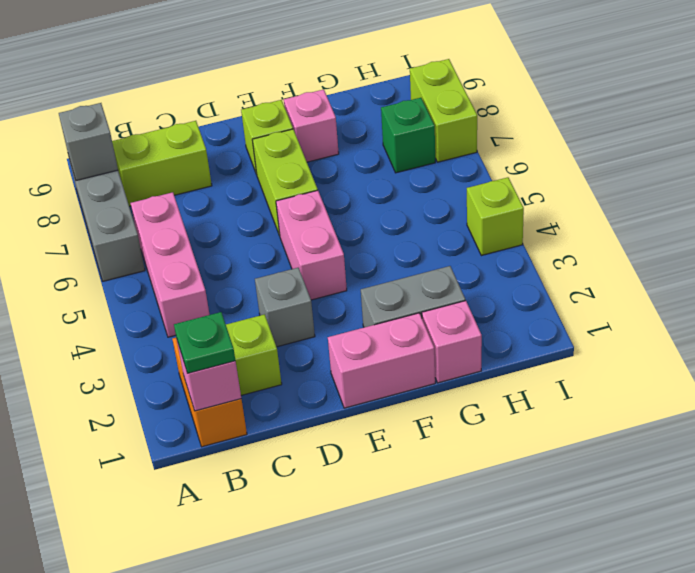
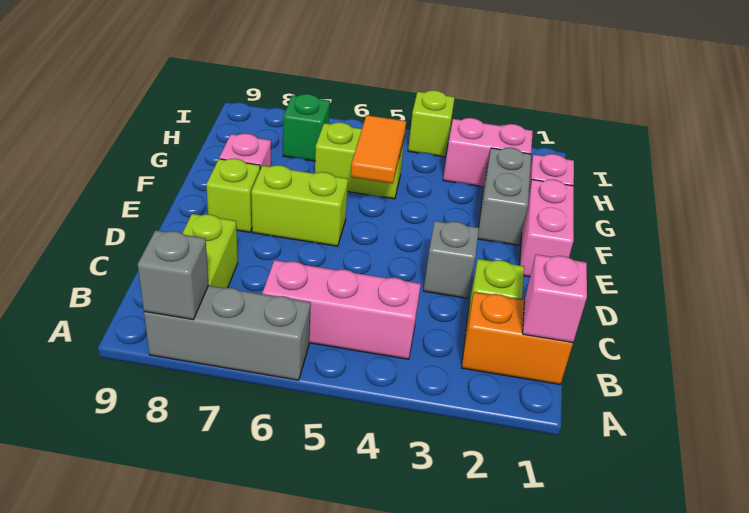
green plate B1 level 3 -> none
pink brick E4:E5 level 1 -> pink brick H2:H3 level 1
none -> orange tile F5:G5 level 2
lime brick I7:I8 level 1 -> lime brick G5:G6 level 1

